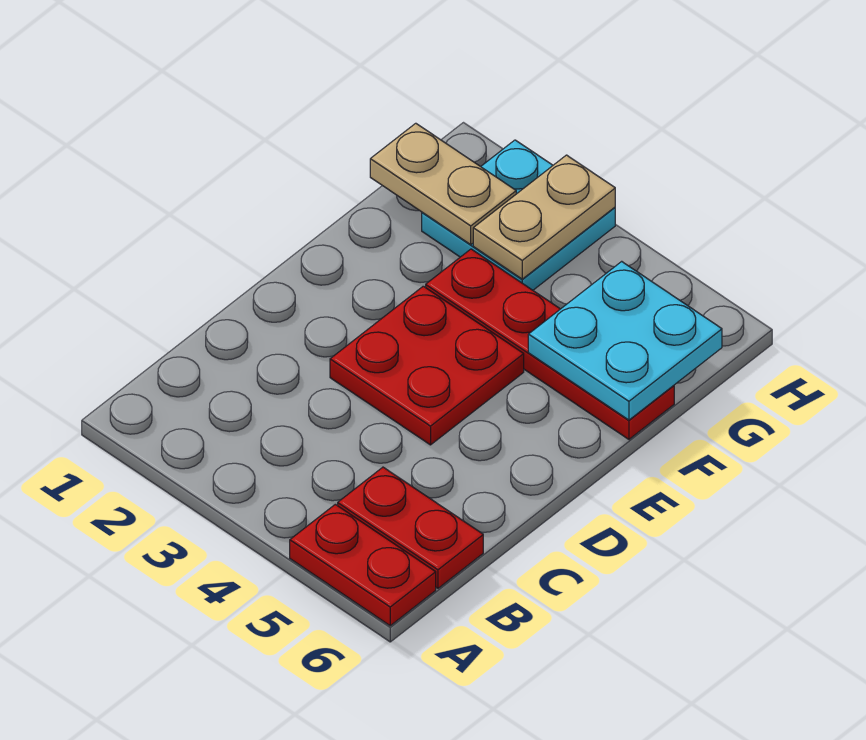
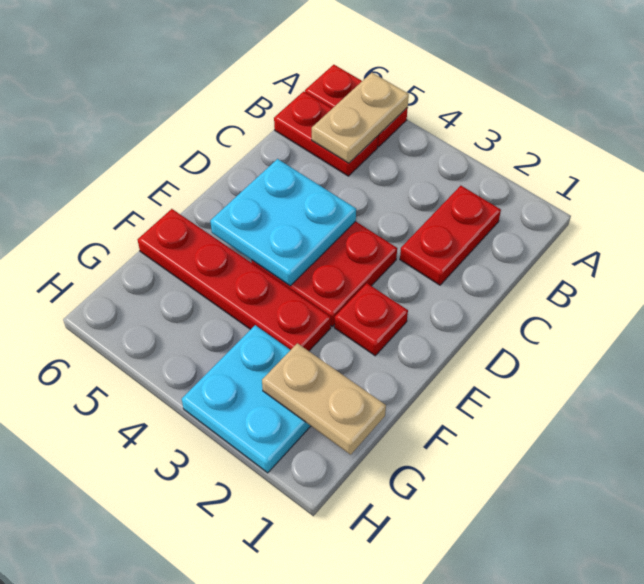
none -> red plate B2:C2 level 1
none -> red plate E2 level 1
cyan plate F5:G6 level 2 -> cyan plate D4:E5 level 2
tan plate G3:H3 level 2 -> tan plate A5:B5 level 2

